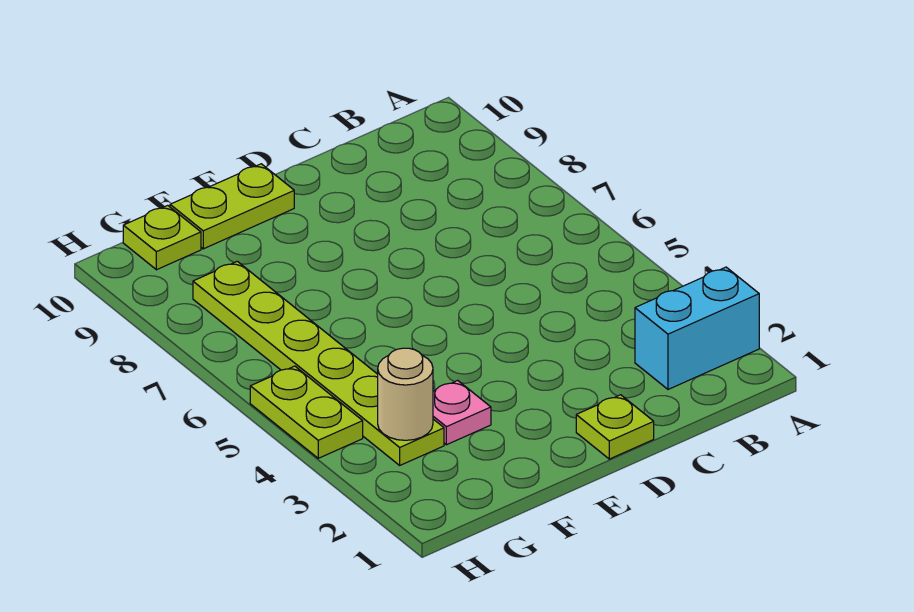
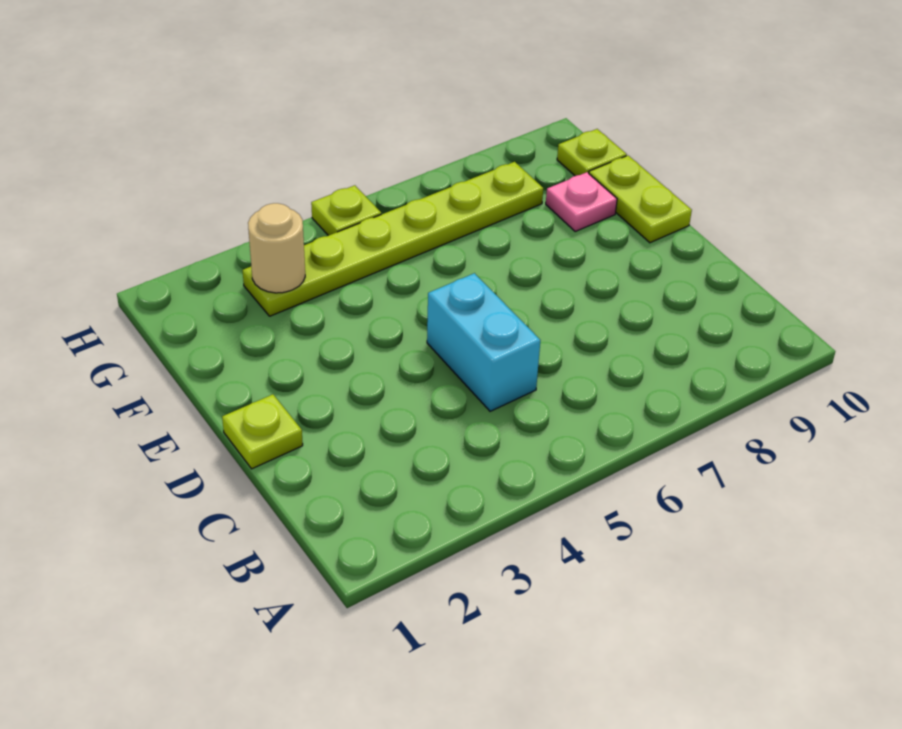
cyan brick A2:B2 level 1 -> cyan brick C5:D5 level 1
pink plate F3 level 1 -> pink plate F9 level 1
lime plate H4:H5 level 1 -> lime plate H5 level 1

